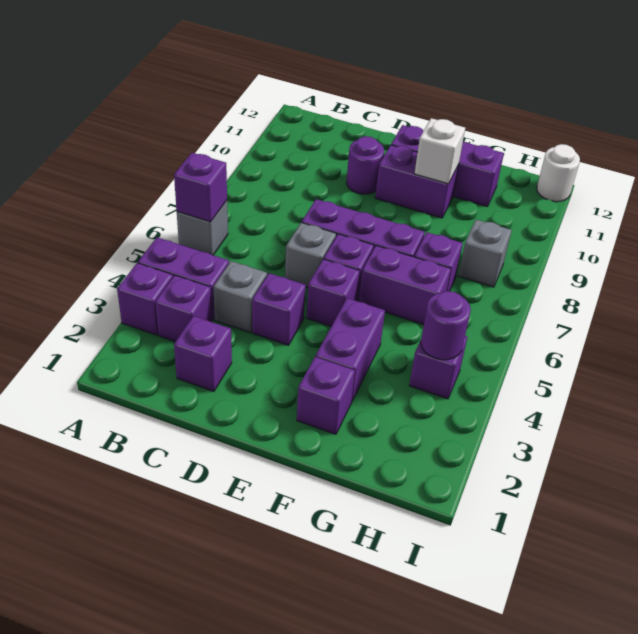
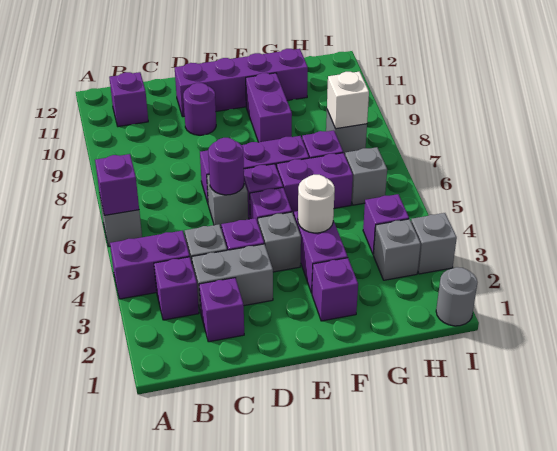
purple brick A3 level 1 -> purple brick B11 level 1
none -> grey brick C3:D3 level 1
none -> grey brick E4 level 1
purple brick E10:F10 level 1 -> purple brick F9:F10 level 1
purple brick E11:G11 level 1 -> purple brick D11:G11 level 1
white brick F10 level 2 -> white brick H8 level 2
none -> grey brick H3 level 1
purple round brick H4 level 2 -> purple round brick D6 level 2
none -> grey brick H6 level 1
none -> grey round brick I1 level 1
none -> grey brick I3 level 1
white round brick I12 level 1 -> white round brick F4 level 2

